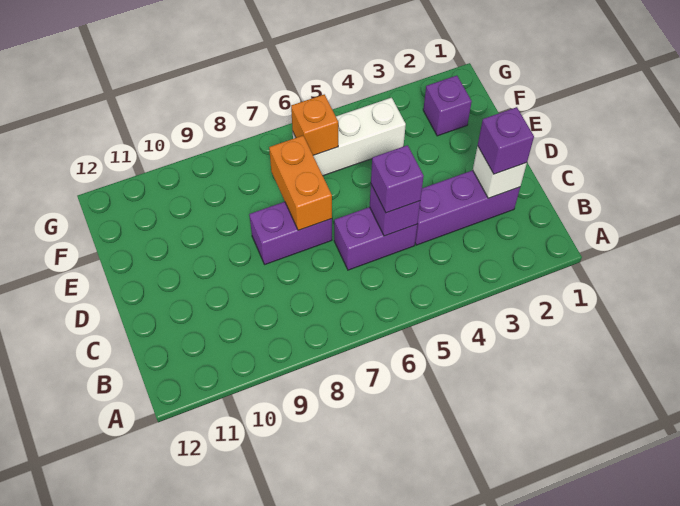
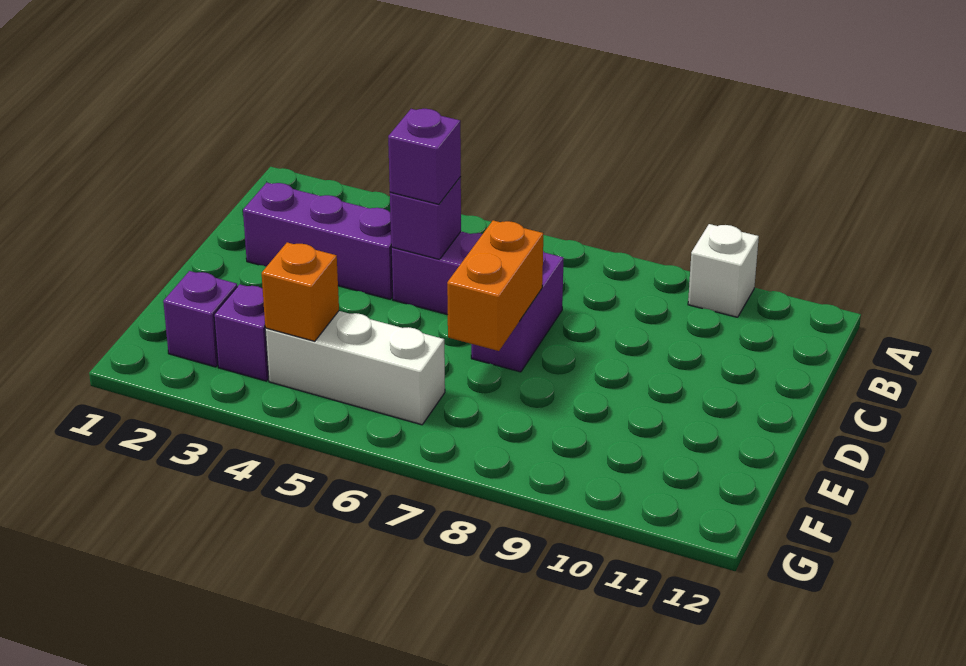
white brick C2 level 2 -> white brick A10 level 1
purple brick C2 level 3 -> purple brick F3 level 1
purple brick D7:D8 level 1 -> purple brick C7:D7 level 1
orange brick F6 level 2 -> orange brick F4 level 2

